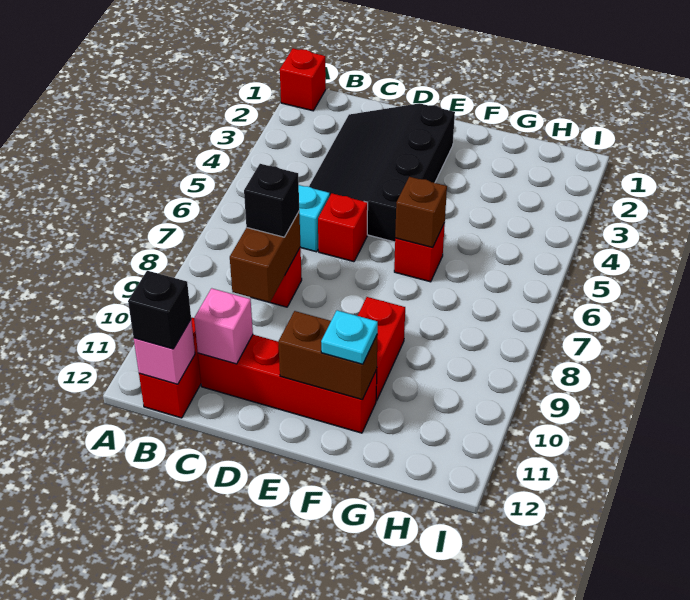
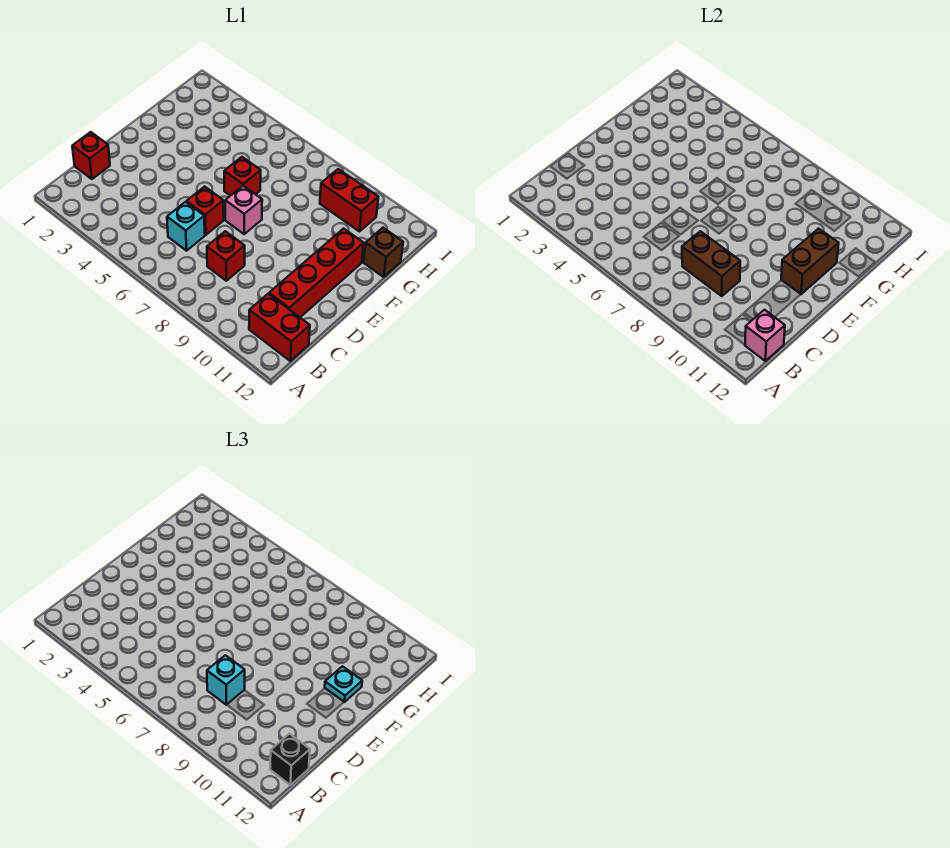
red brick A1 level 1 -> red brick C1 level 1
black slope C2:E5 level 1 top E -> none
black brick C8 level 3 -> cyan brick C8 level 3
pink brick C11 level 2 -> pink brick E7 level 1
brown brick F6 level 2 -> brown brick G12 level 1
red brick F9:F10 level 1 -> red brick H9:H10 level 1

